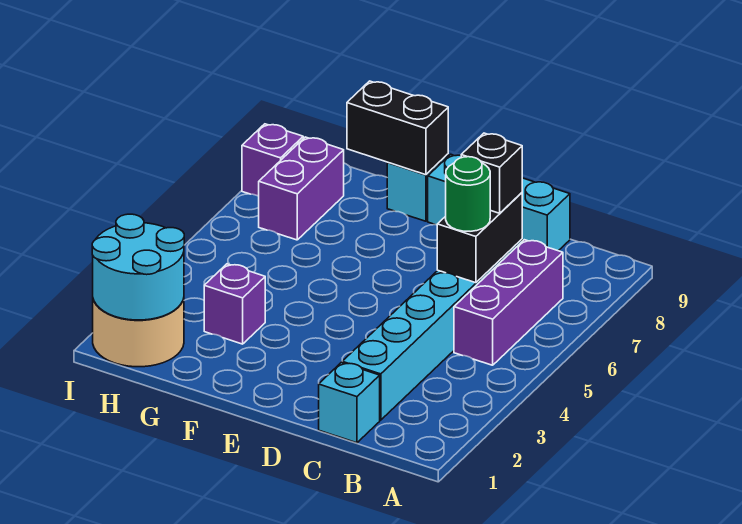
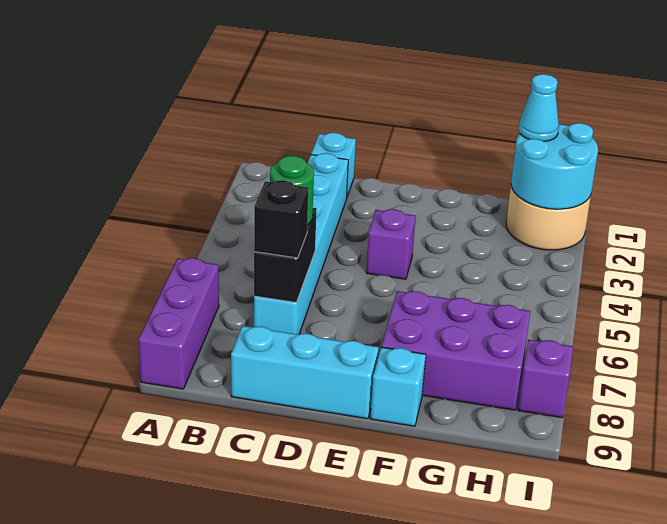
purple brick B5:B7 level 1 -> purple brick A7:A9 level 1
black brick F9:G9 level 2 -> none
purple brick G3 level 1 -> purple brick E4 level 1
none -> cyan cone H1 level 3
purple brick H7:H8 level 1 -> purple brick F7:H8 level 1

